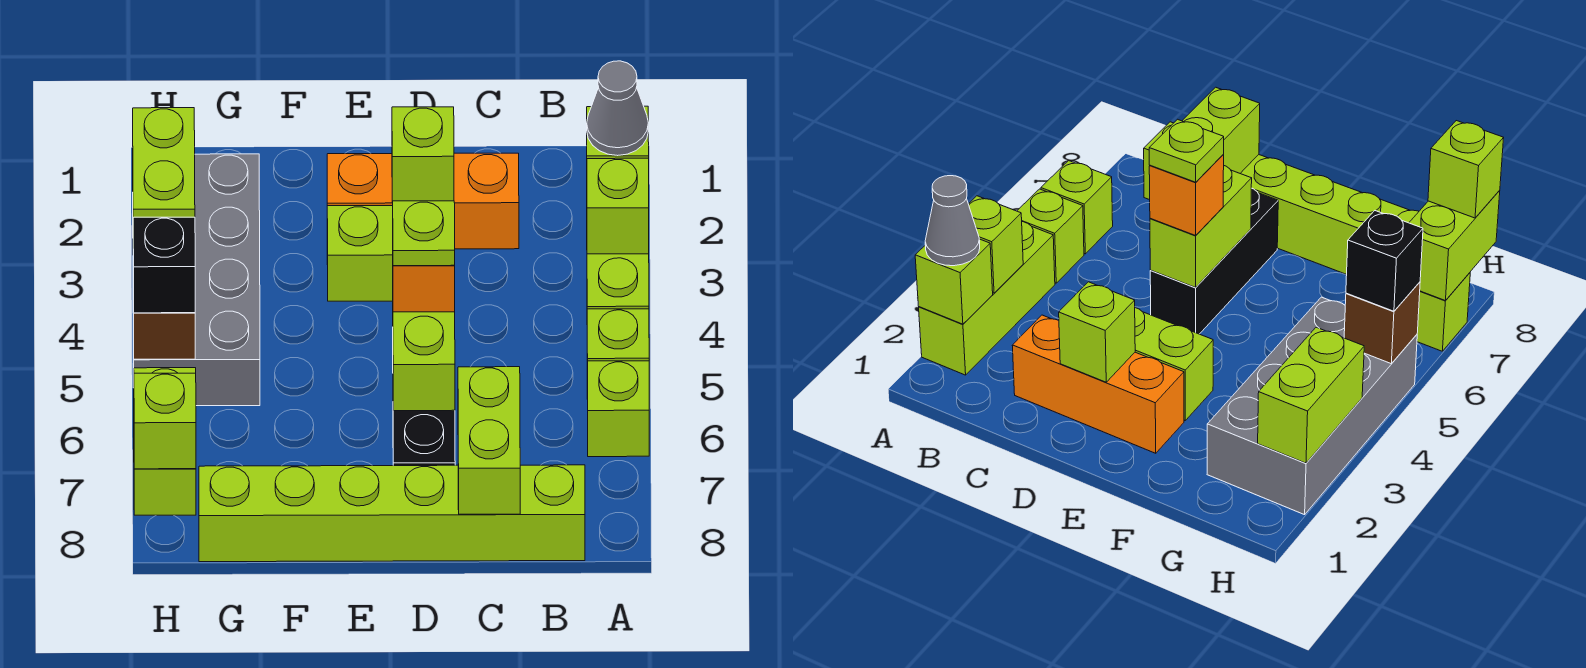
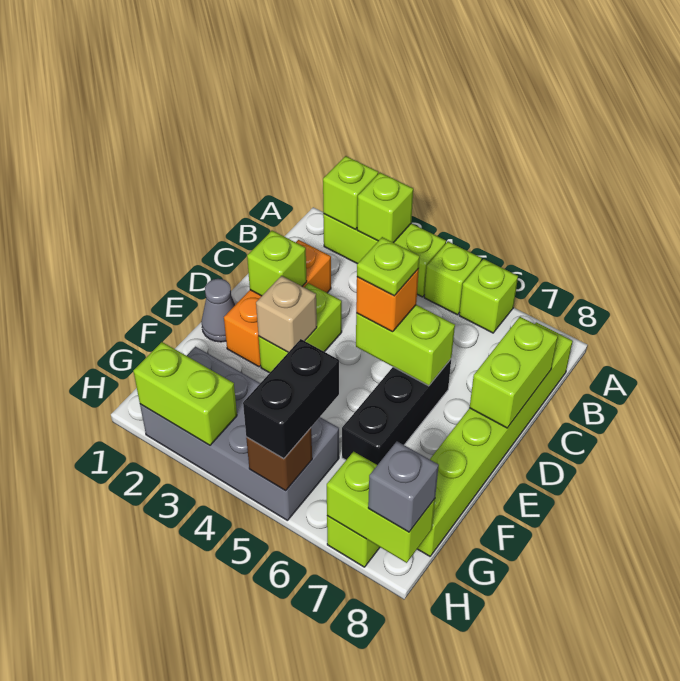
grey cone A2 level 3 -> grey cone E1 level 1
lime brick C7:C8 level 2 -> lime brick C8:D8 level 2
black brick D5:D7 level 1 -> black brick D6:F6 level 1
none -> tan brick E3 level 2
black brick H5 level 3 -> black brick G5:H5 level 3
lime brick H8 level 3 -> grey brick H8 level 3

